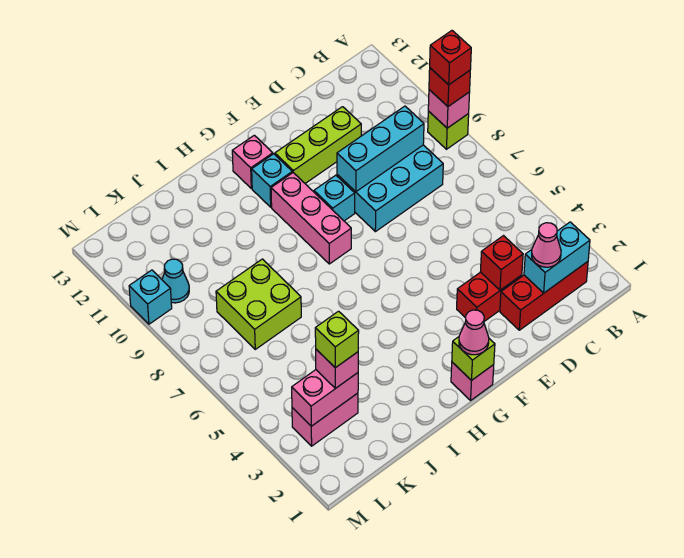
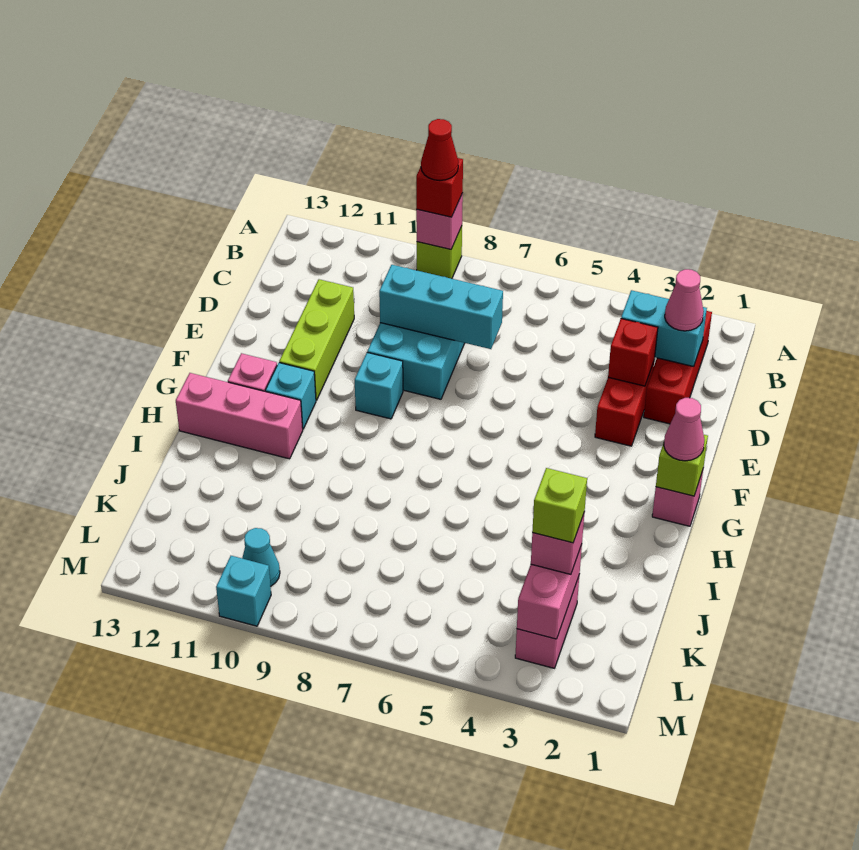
red brick A9 level 4 -> red cone A9 level 4
cyan brick B2:C2 level 2 -> cyan brick C2:C3 level 2
cyan brick C9:E9 level 2 -> cyan brick D7:D9 level 2
pink brick G8:G10 level 1 -> pink brick H11:H13 level 1
lime brick J7:K8 level 1 -> none

